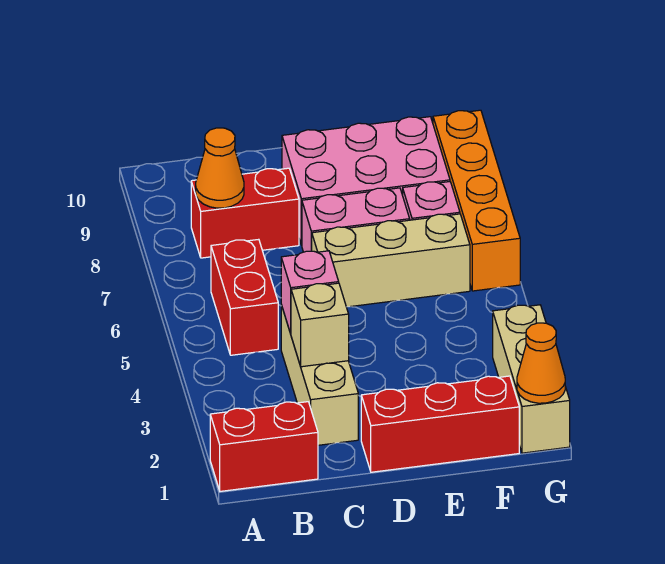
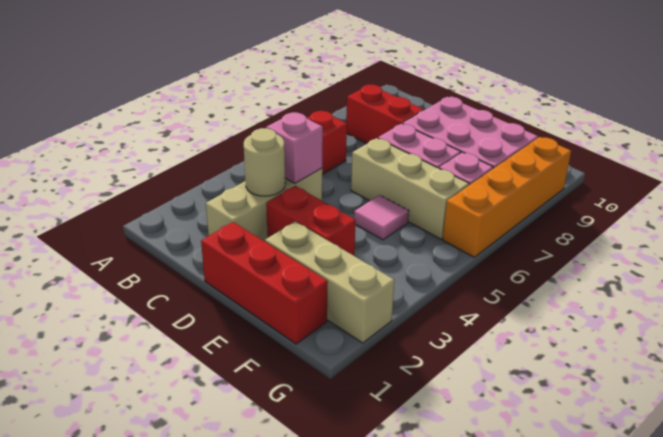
red brick A1:B1 level 1 -> red brick D3:E3 level 1
orange cone B8 level 2 -> none
tan brick C3 level 2 -> tan round brick C3 level 2
none -> pink tile E5 level 1
tan brick G1:G3 level 1 -> tan brick E2:G2 level 1
orange cone G1 level 2 -> none

